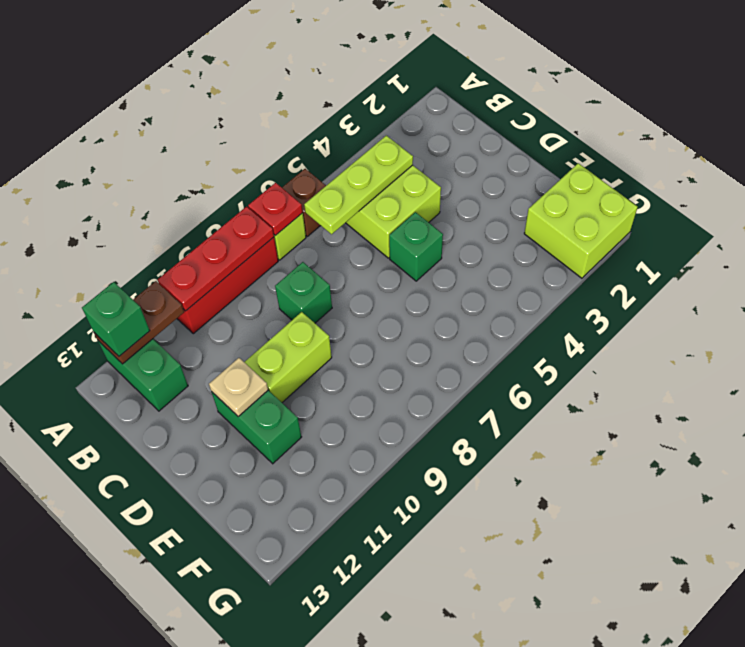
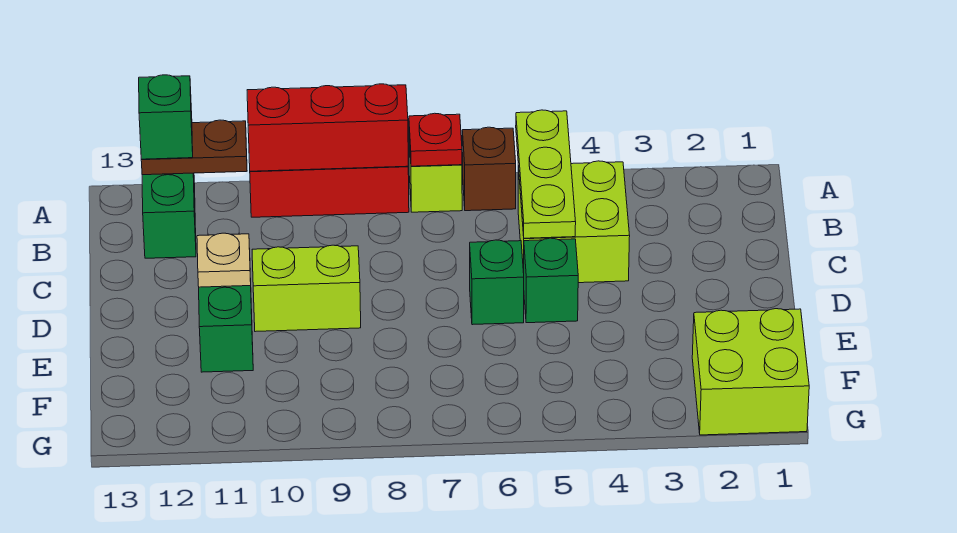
red plate A8:A10 level 2 -> red brick A8:A10 level 2
lime plate B4:B6 level 2 -> lime plate A5:C5 level 2
green brick C8 level 1 -> green brick D6 level 1

